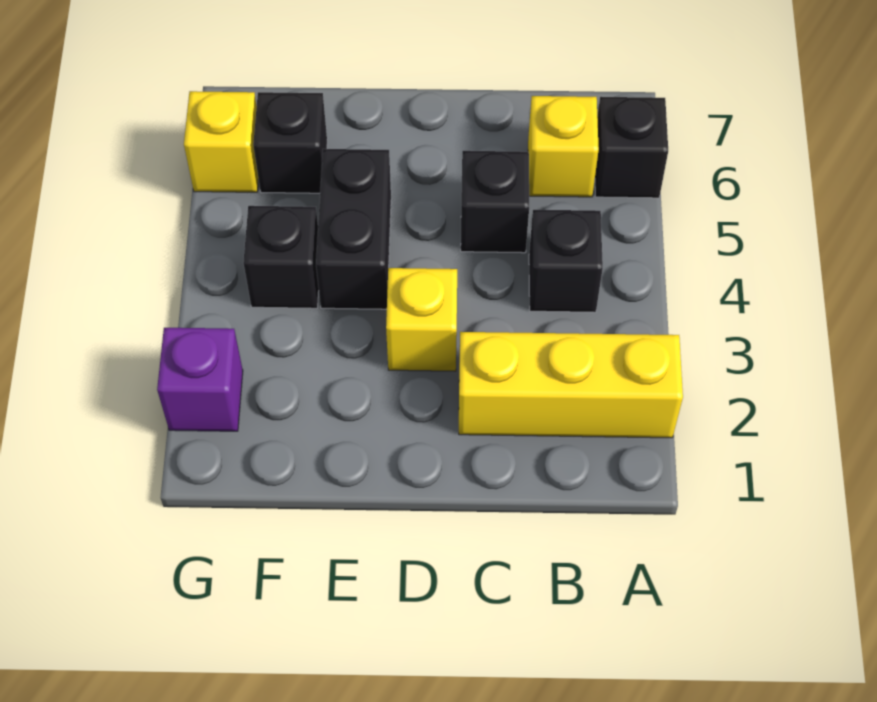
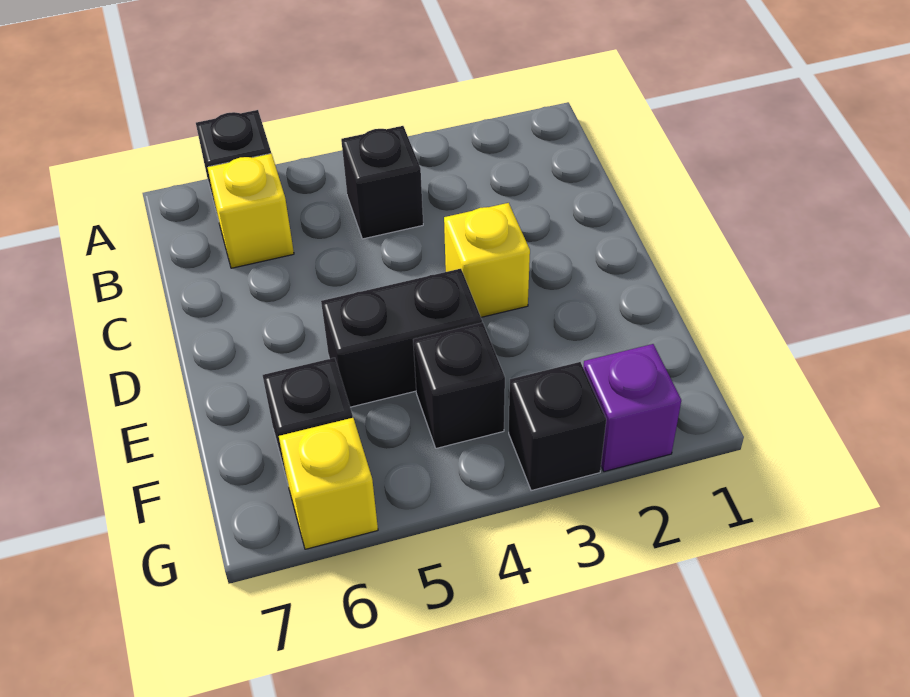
yellow brick A2:C2 level 1 -> none
black brick C5 level 1 -> black brick G3 level 1

